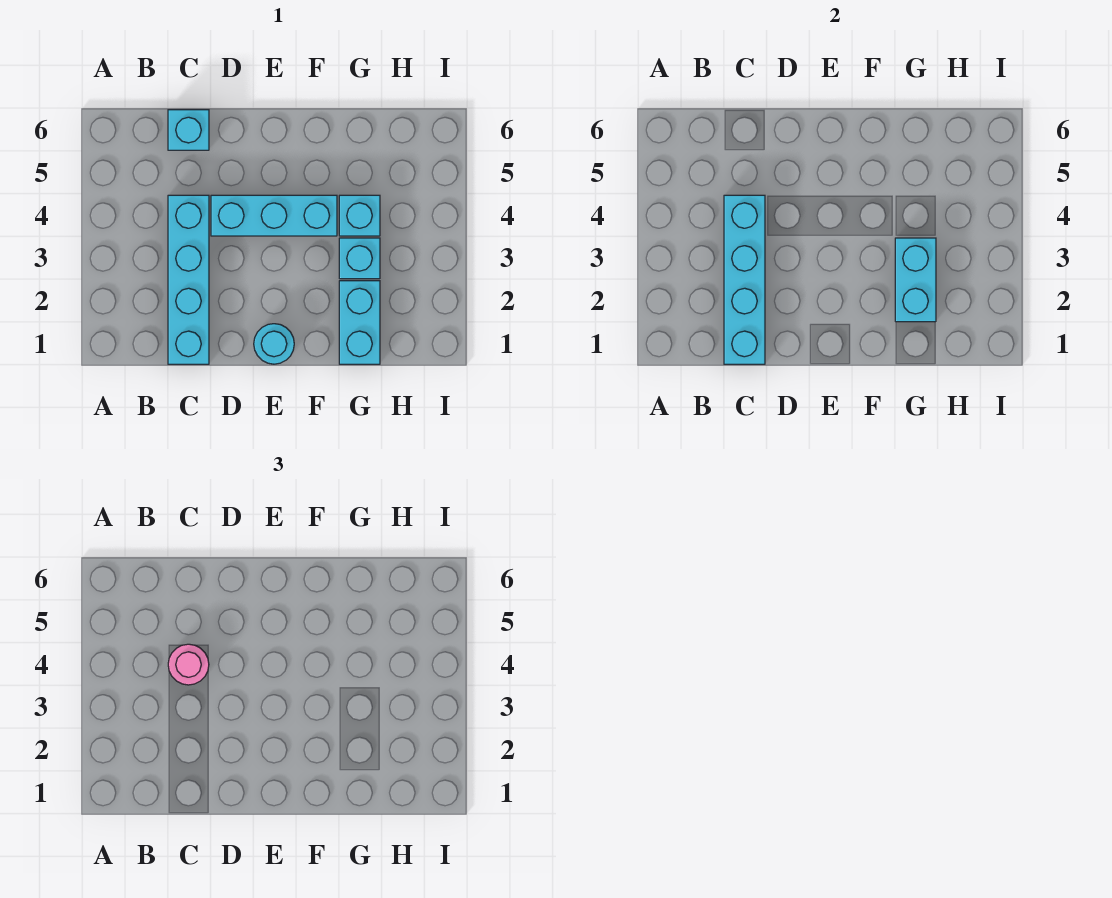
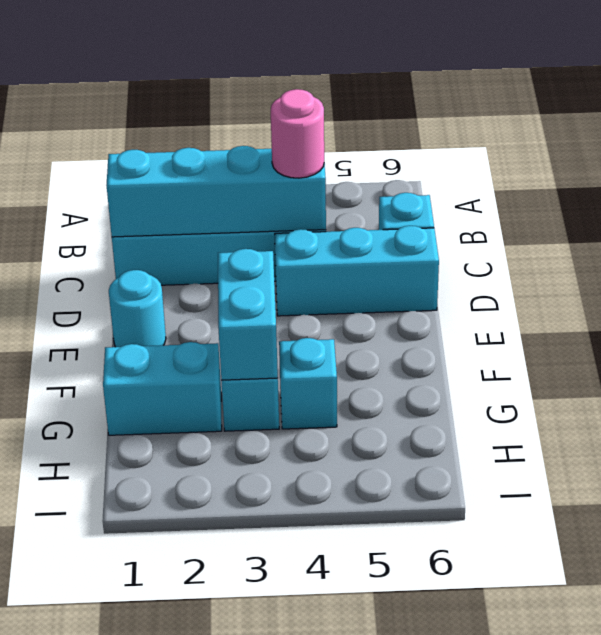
cyan brick D4:F4 level 1 -> cyan brick D4:D6 level 1
cyan brick G2:G3 level 2 -> cyan brick F3:G3 level 2

